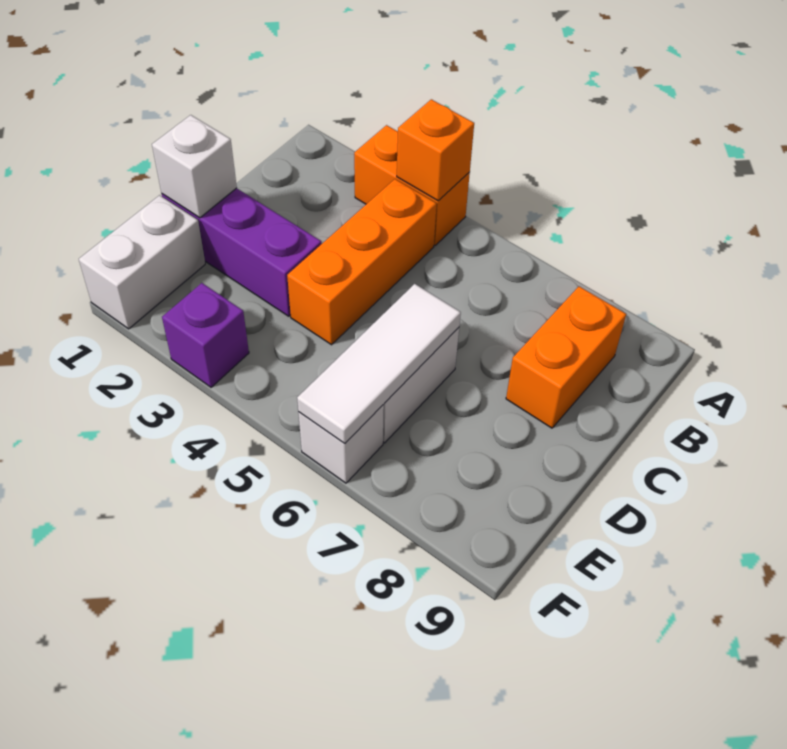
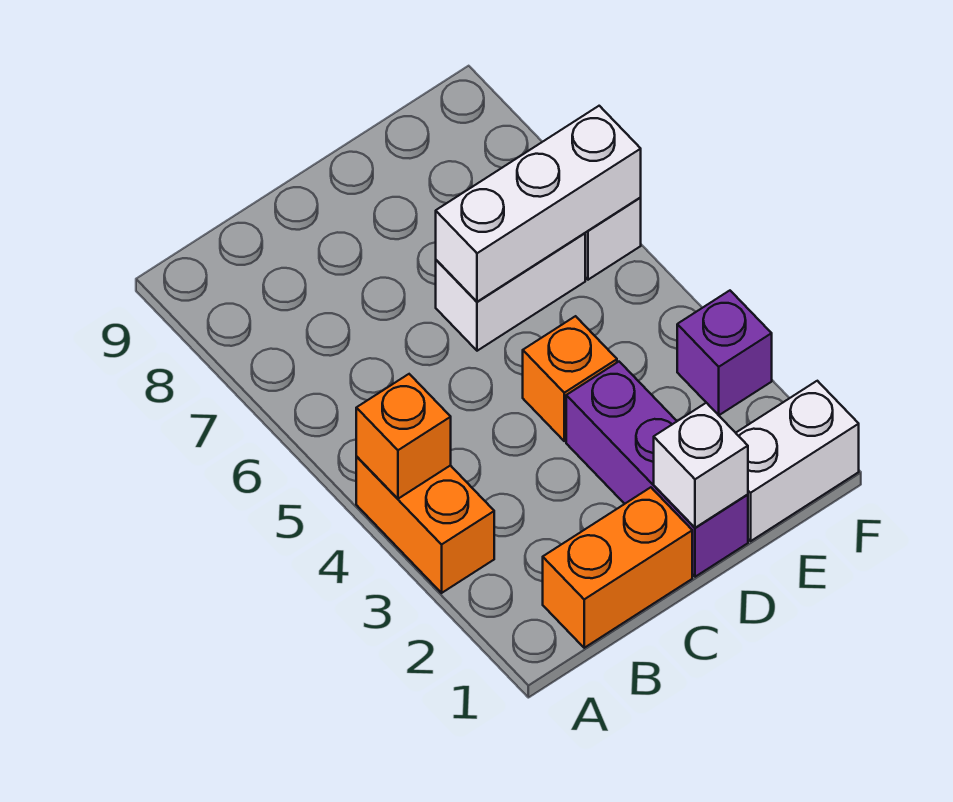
orange brick B4:D4 level 1 -> orange brick D4 level 1
orange brick B8:C8 level 1 -> orange brick B1:C1 level 1
white tile D6:F6 level 2 -> white brick D6:F6 level 2

